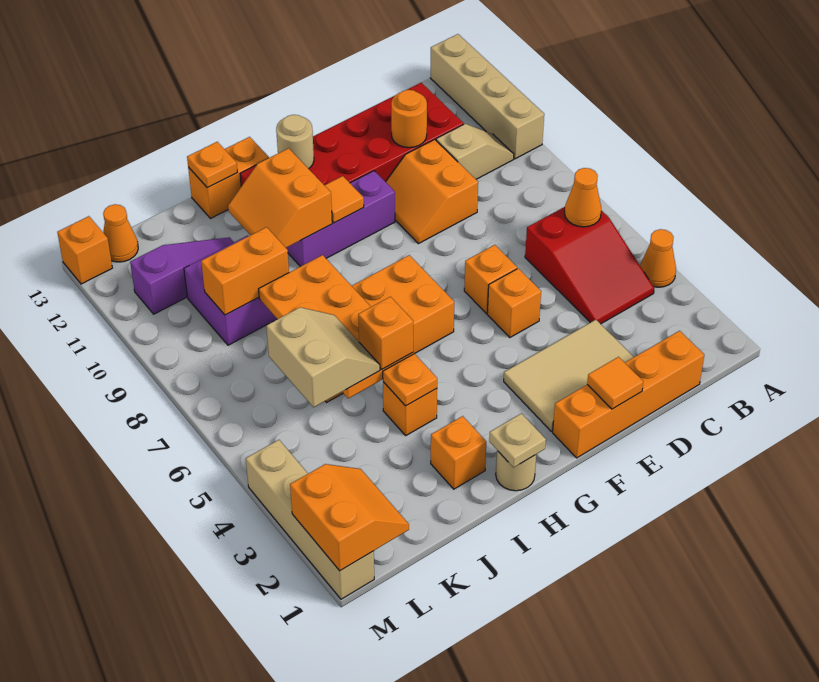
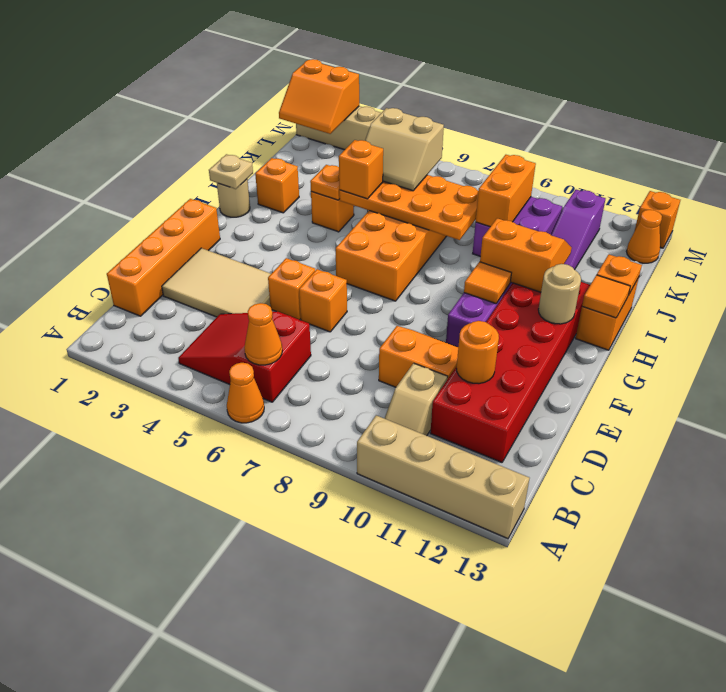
orange cone A4 level 1 -> orange cone A6 level 1
tan tile D2:F3 level 1 -> tan tile D2:E4 level 1
orange tile E1 level 2 -> orange tile H13 level 2

